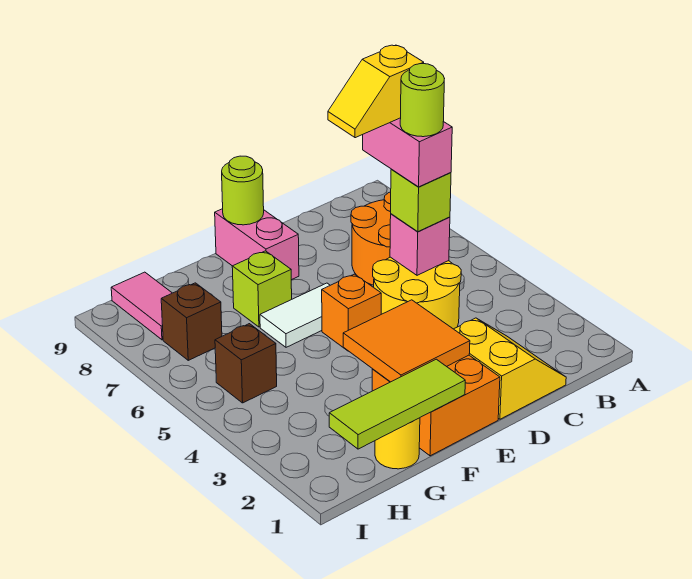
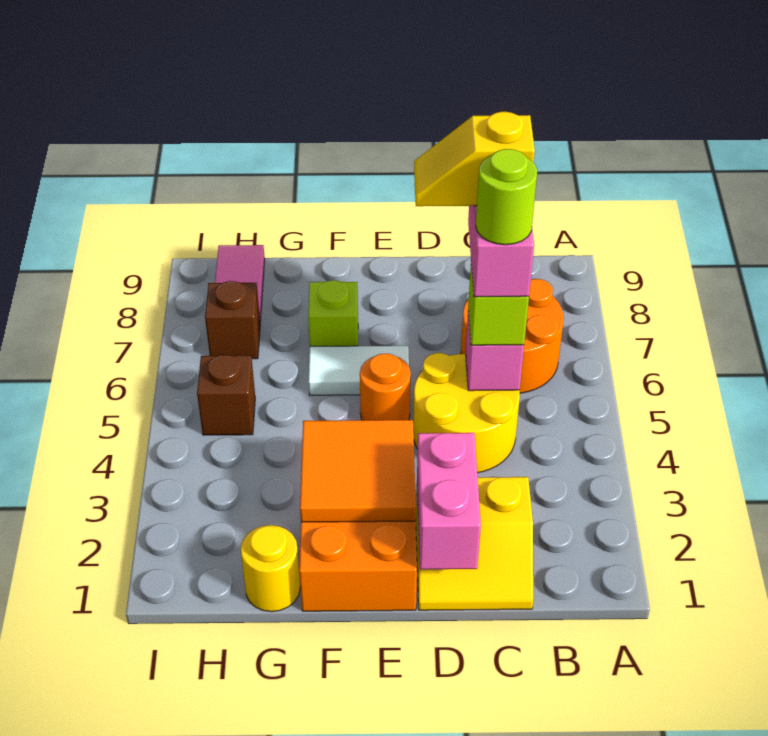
yellow slope C1:D2 level 1 top D -> yellow slope C1:D2 level 1 top 2
orange brick E5 level 1 -> orange round brick E5 level 1
pink brick E8:E9 level 1 -> pink brick D1:D2 level 2
lime round brick E9 level 2 -> none
lime tile F1:H1 level 2 -> none

